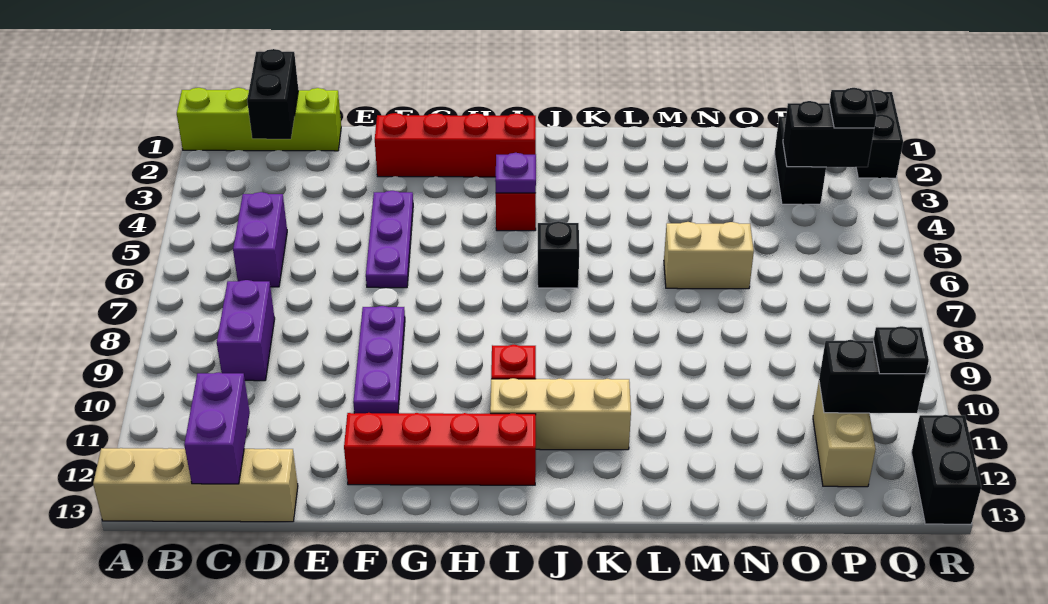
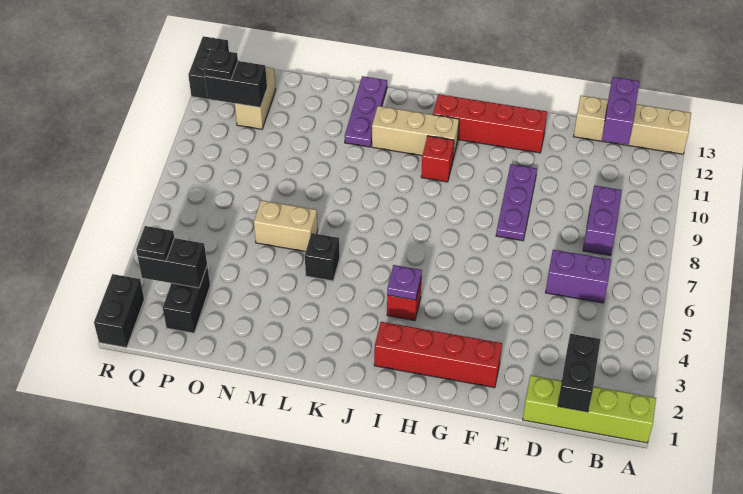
purple brick C5:C6 level 1 -> purple brick C6:D6 level 1
purple plate F4:F6 level 1 -> purple plate L11:L13 level 1
black brick J6 level 1 -> black brick L5 level 1

